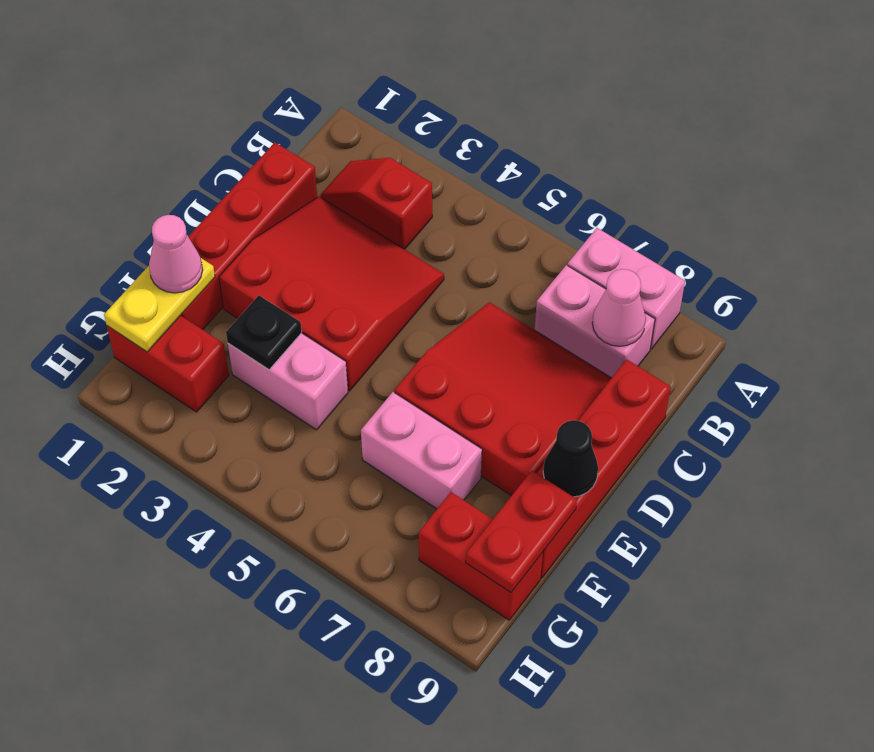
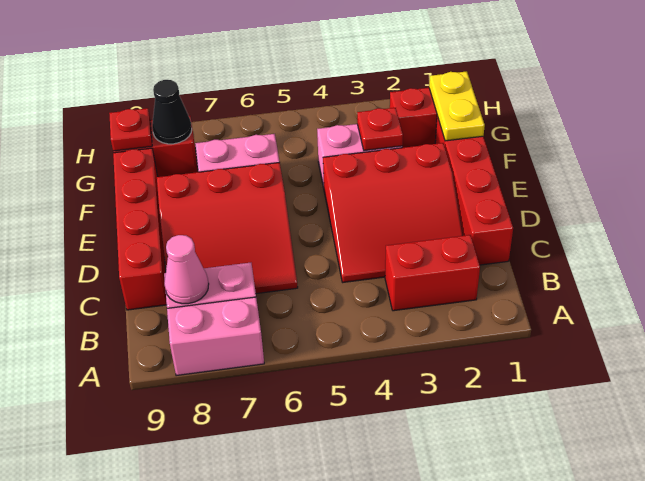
red slope B2:B3 level 1 top 3 -> red brick B2:B3 level 1
black cone E9 level 2 -> black cone G8 level 2
pink cone F1 level 3 -> none
black plate F3 level 2 -> red plate F3 level 2
red plate F9:G9 level 2 -> red plate G9 level 2

